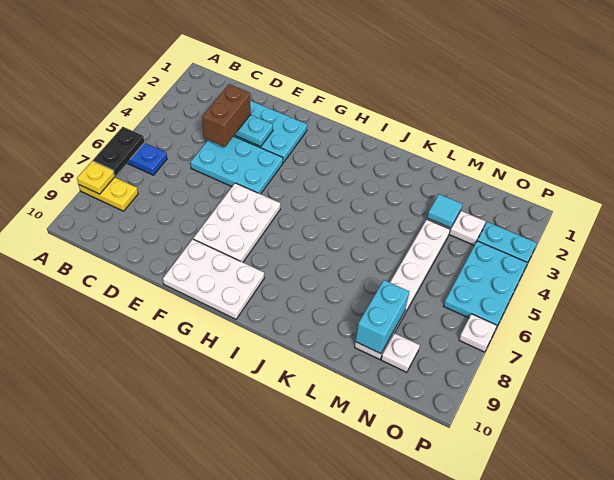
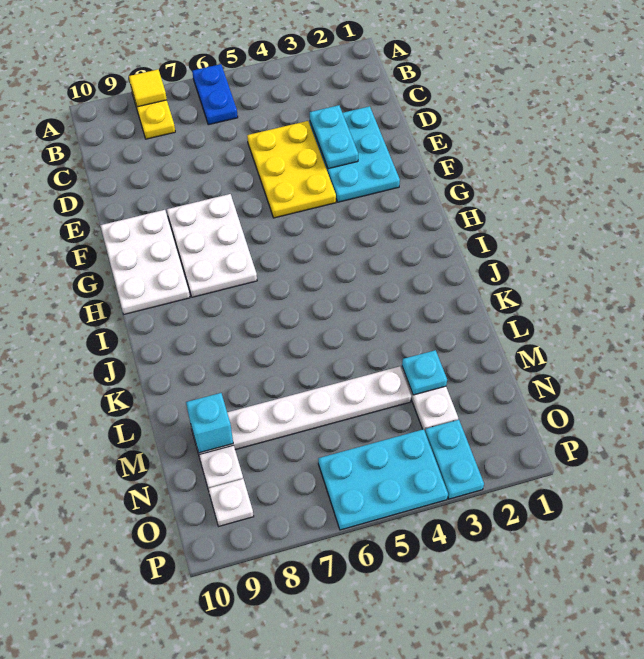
black plate A6:A7 level 2 -> none
yellow plate A8 level 2 -> yellow tile A8 level 2
brown brick D3:D4 level 3 -> none
cyan plate D4:F5 level 1 -> yellow plate D4:F5 level 1
white plate F6:G8 level 1 -> white plate F7:H8 level 1
cyan tile M3 level 2 -> cyan plate M3 level 2
cyan brick M8:M9 level 2 -> cyan brick M9 level 2
white plate P7 level 1 -> white plate O9 level 1

